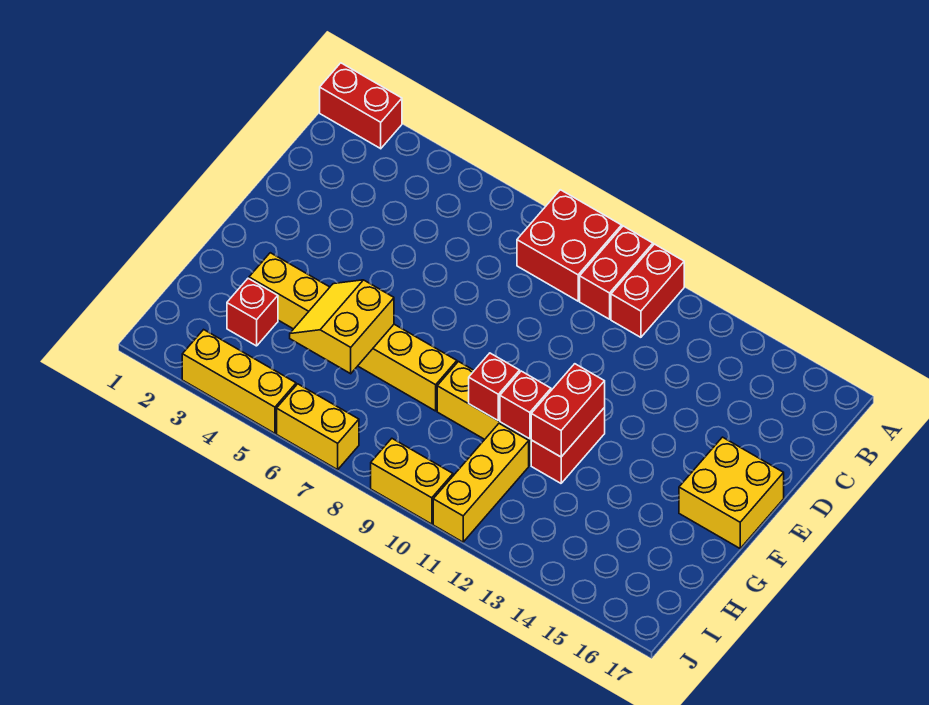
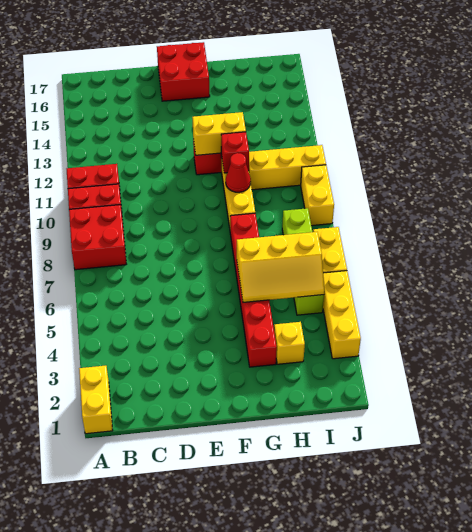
red brick A1:A2 level 1 -> yellow brick A1:A2 level 1
yellow brick E16:F17 level 1 -> red brick E16:F17 level 1
red brick F12:G12 level 2 -> yellow brick F12:G12 level 2
yellow brick G3:G8 level 1 -> red brick G3:G8 level 1
yellow slope G5:H6 level 2 top 6 -> yellow slope G5:I6 level 2 top 6
red brick G10 level 2 -> red cone G10 level 2
red brick H3 level 1 -> yellow brick H3 level 1
none -> lime brick I5:I8 level 1

